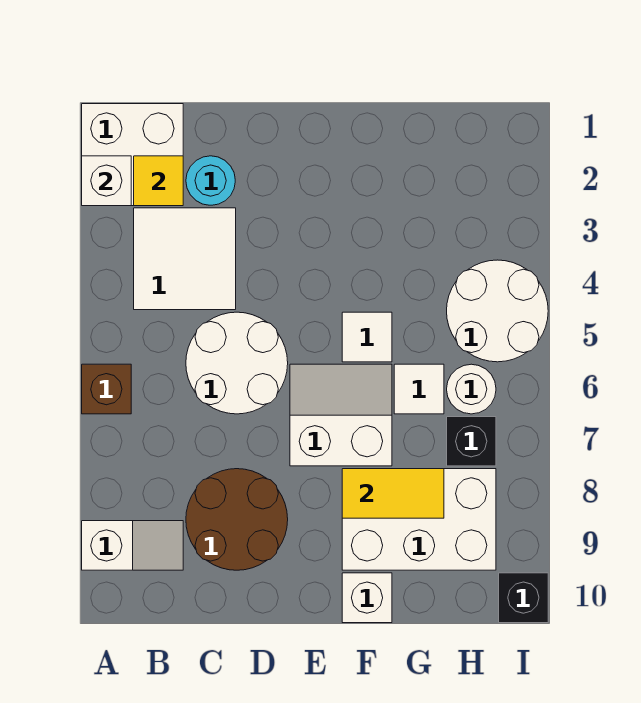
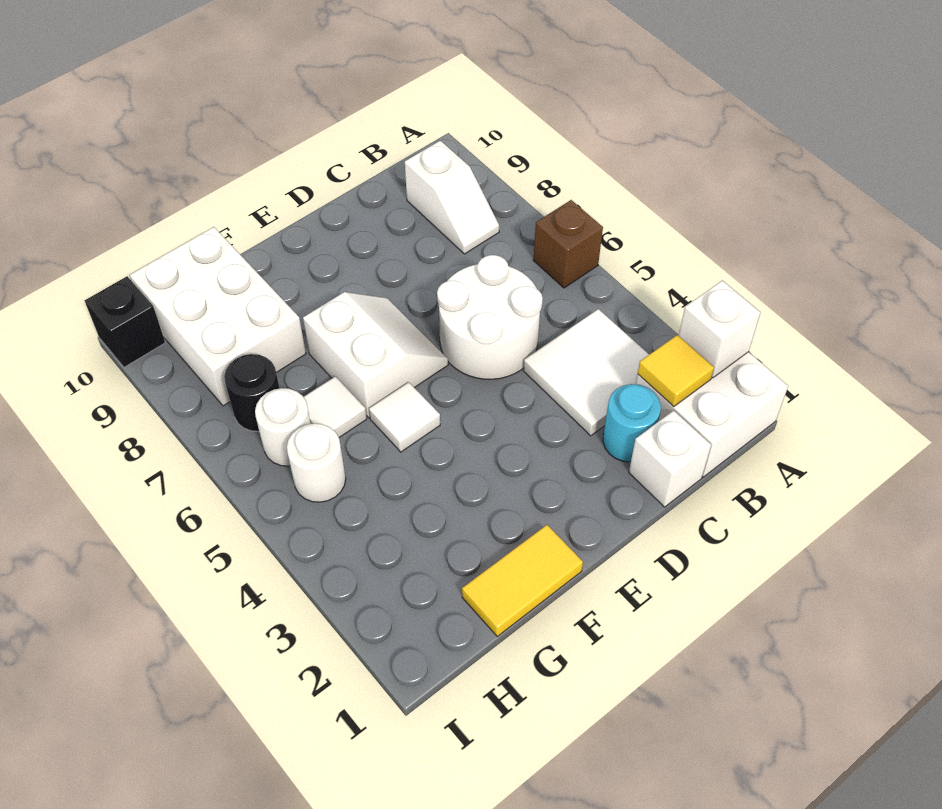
white slope A9:B9 level 1 top A -> white slope B8:B9 level 1 top 9
brown round brick C8:D9 level 1 -> none
white slope E6:F7 level 1 top 7 -> white slope E6:F7 level 1 top F
white brick F8:H9 level 1 -> white brick G8:H10 level 1
yellow tile F8:G8 level 2 -> yellow tile F1:G1 level 1
white brick F10 level 1 -> white brick C1 level 1
white round brick H4:I5 level 1 -> white round brick H5 level 1
black brick H7 level 1 -> black round brick H7 level 1

